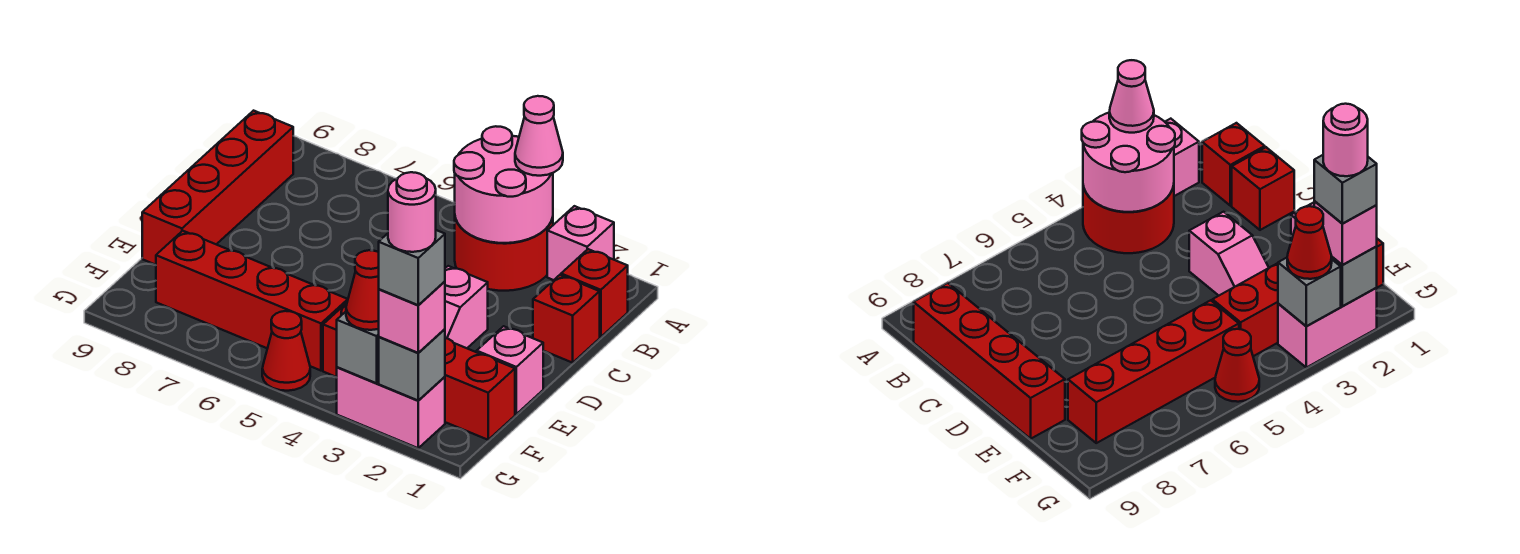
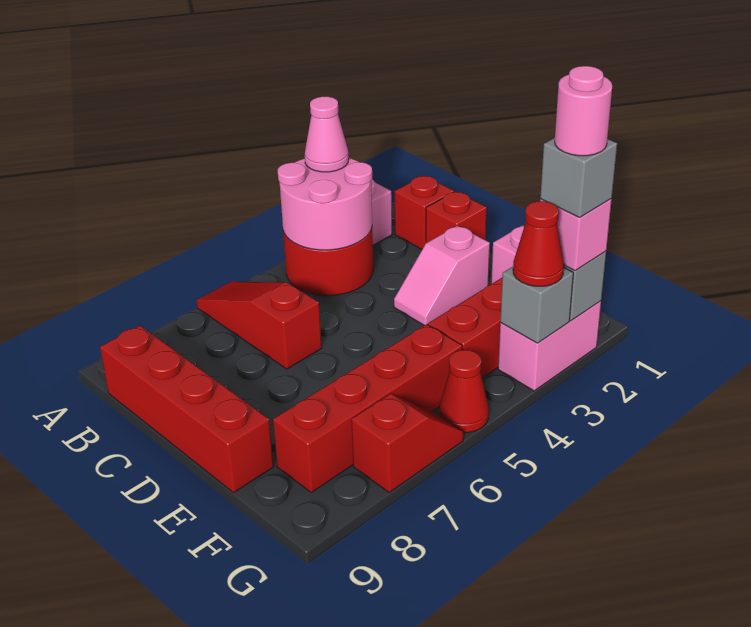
none -> red slope A6:C6 level 1 top C
pink slope D3:E3 level 1 top D -> pink slope D2:D3 level 1 top 2
none -> red slope G6:G7 level 1 top 7

